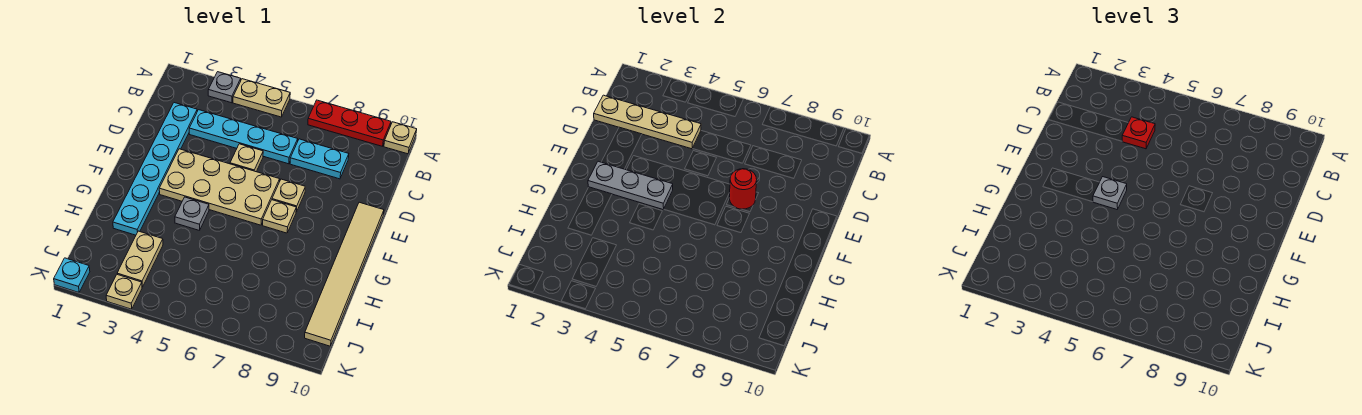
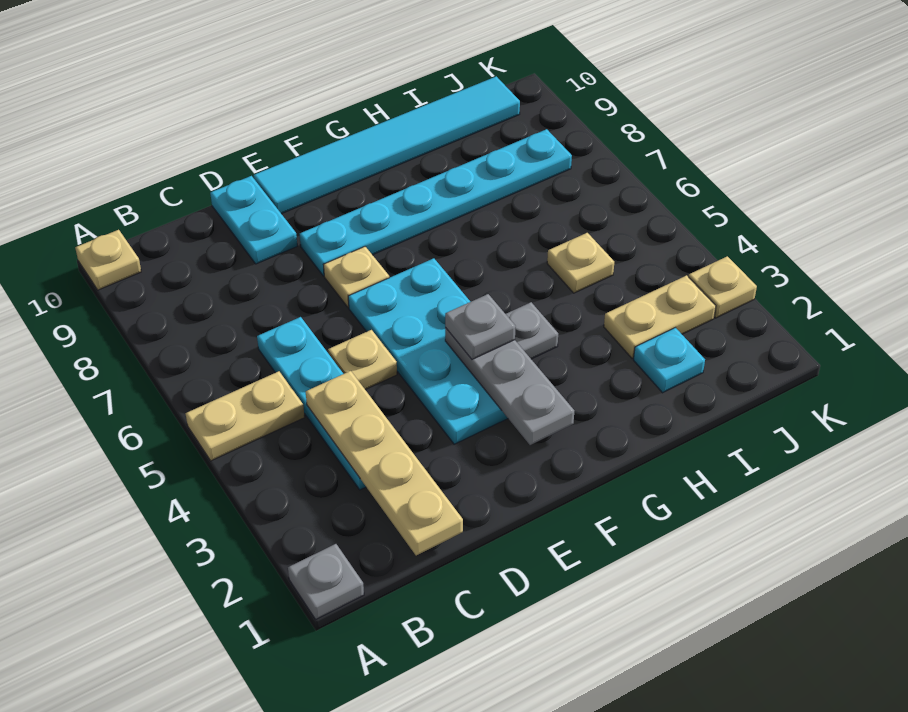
grey plate A3 level 1 -> grey plate A1 level 1
tan plate A4:A5 level 1 -> tan plate A5:B5 level 1
red plate A7:A9 level 1 -> none
cyan plate C2:H2 level 1 -> cyan plate E8:J8 level 1
red plate C4 level 3 -> none
cyan plate C7:C8 level 1 -> cyan plate D9:D10 level 1
tan plate E3:F6 level 1 -> cyan plate E3:F6 level 1
red round brick E7 level 2 -> none
tan tile E10:J10 level 1 -> cyan tile E10:J10 level 1
tan plate F7 level 1 -> tan plate I5 level 1
cyan plate K1 level 1 -> cyan plate I2 level 1

